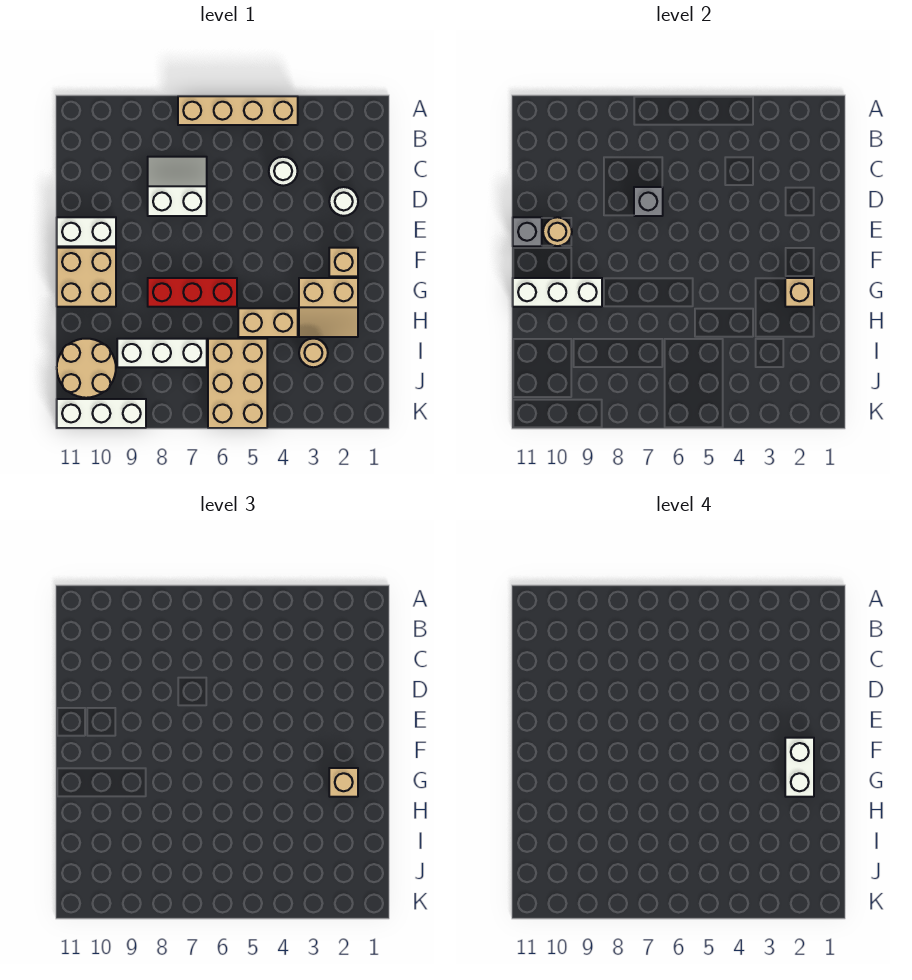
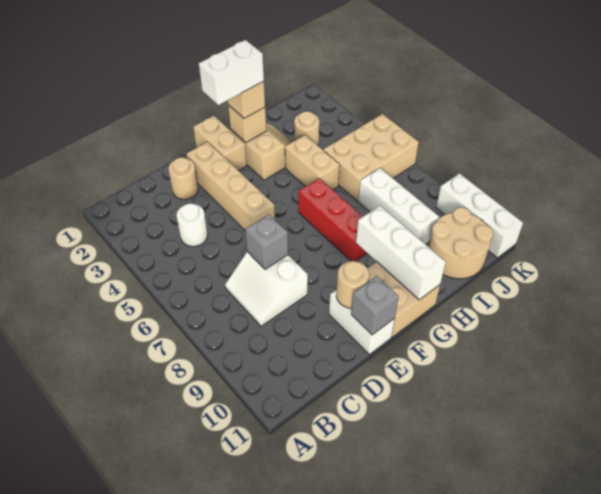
tan brick A4:A7 level 1 -> tan brick E2:E5 level 1
white round brick D2 level 1 -> tan round brick D2 level 1
tan brick F2 level 1 -> tan brick F1:F2 level 1

